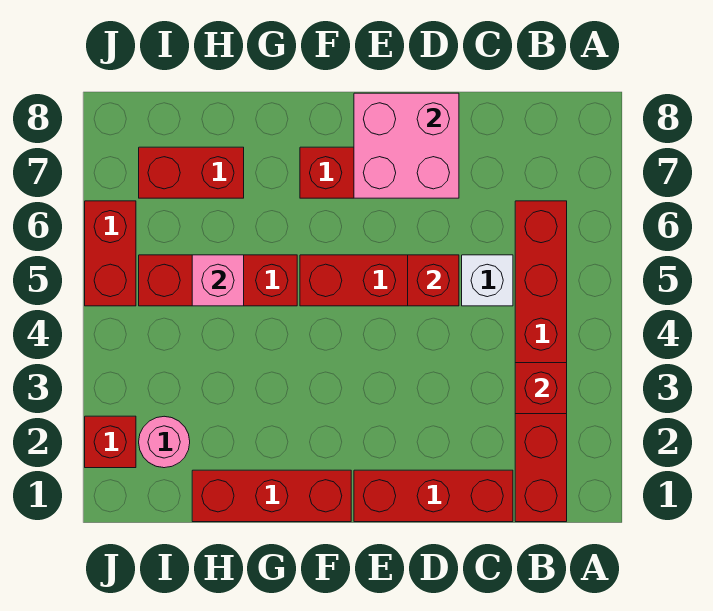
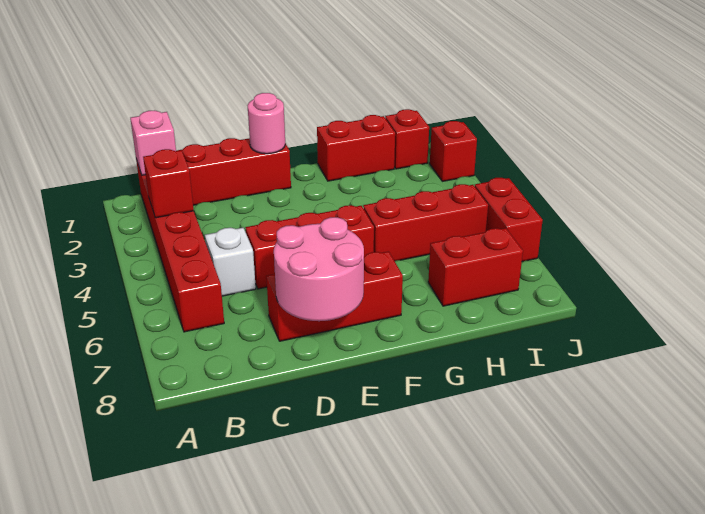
red brick D5 level 2 -> red brick I1 level 1
pink brick D7:E8 level 2 -> pink round brick D7:E8 level 2
red brick F1:H1 level 1 -> red brick G1:H1 level 1
pink brick H5 level 2 -> pink brick B1 level 2
pink round brick I2 level 1 -> pink round brick E1 level 2

